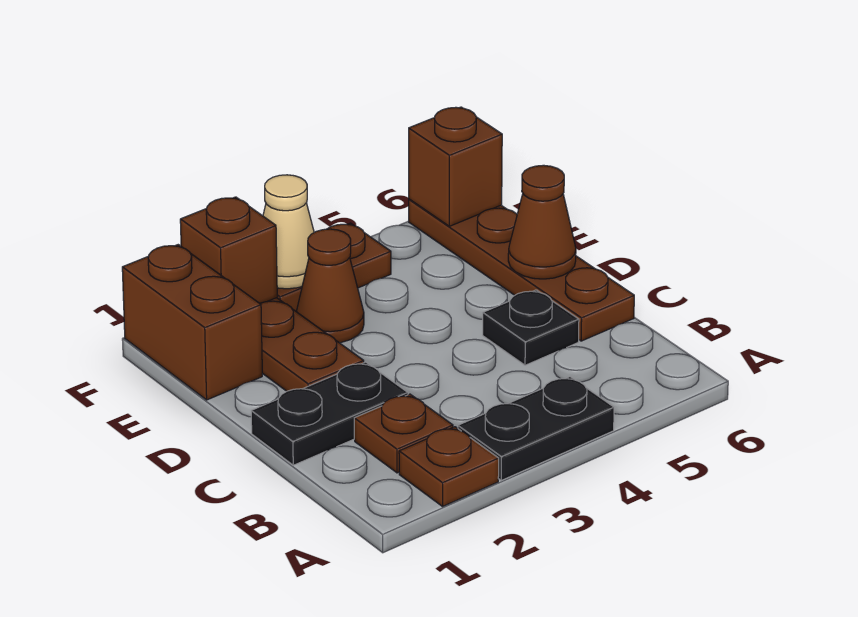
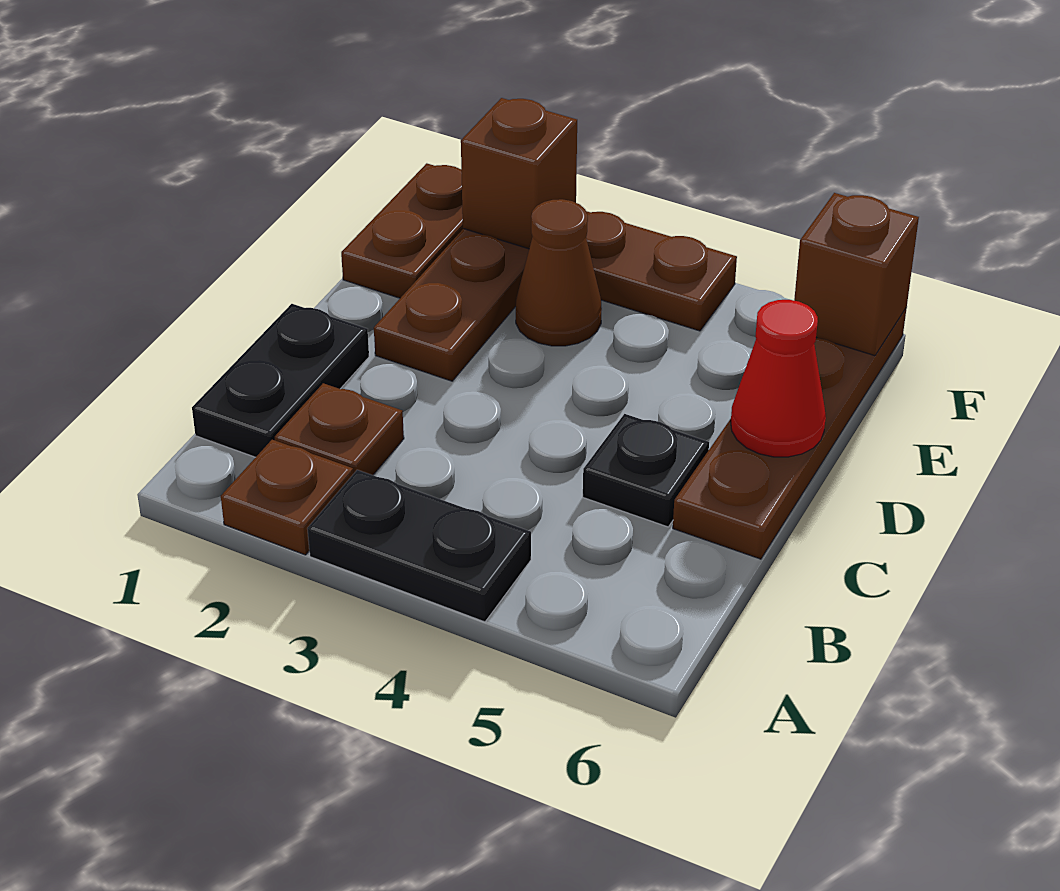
black plate C1:C2 level 1 -> black plate B1:C1 level 1
brown cone D6 level 2 -> red cone D6 level 2
brown brick E1:F1 level 1 -> brown plate E1:F1 level 1
tan cone F3 level 2 -> none

